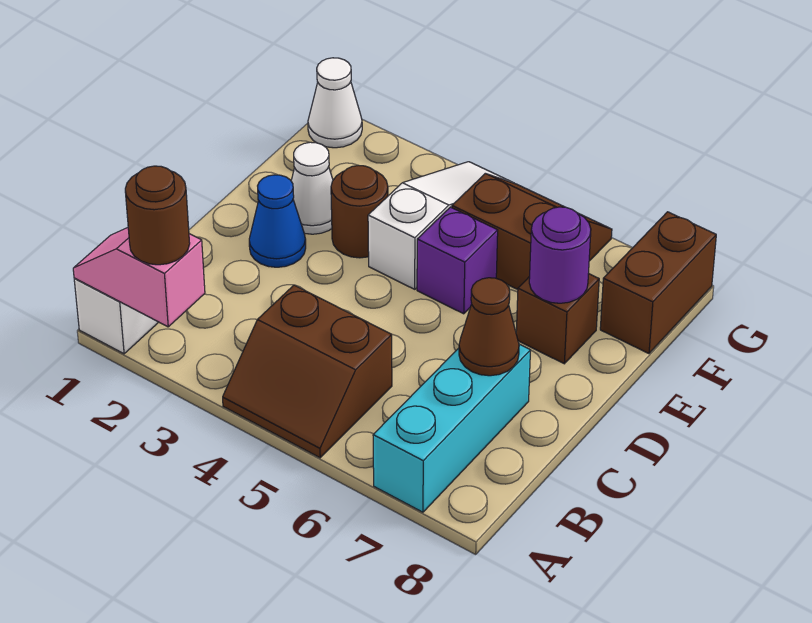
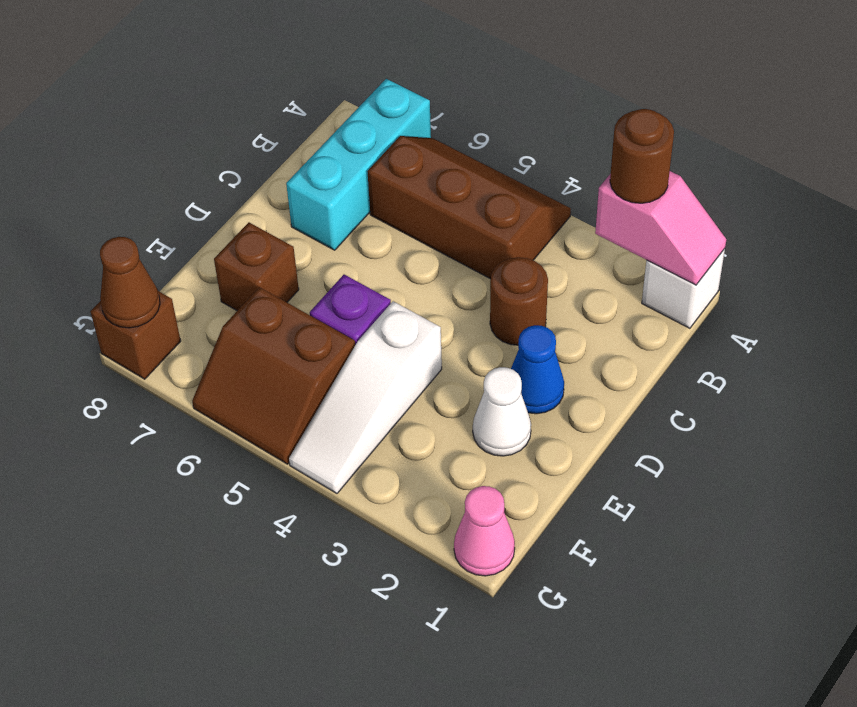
brown slope A4:B5 level 1 top B -> brown slope A4:B6 level 1 top B
brown cone C7 level 2 -> brown cone G8 level 2
brown round brick E3 level 1 -> brown round brick C3 level 1
purple round brick E7 level 2 -> none
brown brick F8:G8 level 1 -> brown brick G8 level 1
white cone G1 level 1 -> pink cone G1 level 1

